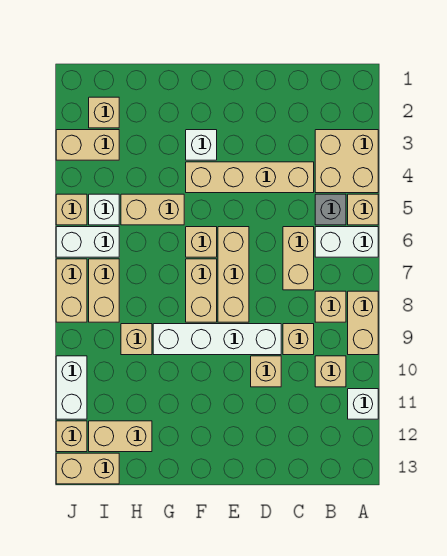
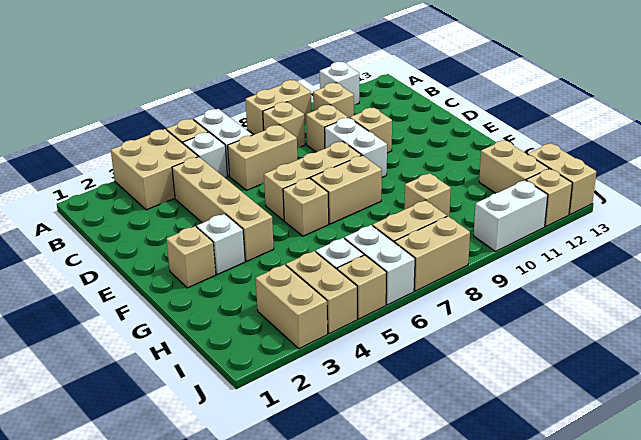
grey brick B5 level 1 -> white brick B5 level 1
white brick D9:G9 level 1 -> white brick D9:E9 level 1
tan brick G5:H5 level 1 -> tan brick I4:J4 level 1
tan brick I2 level 1 -> tan brick F2 level 1

